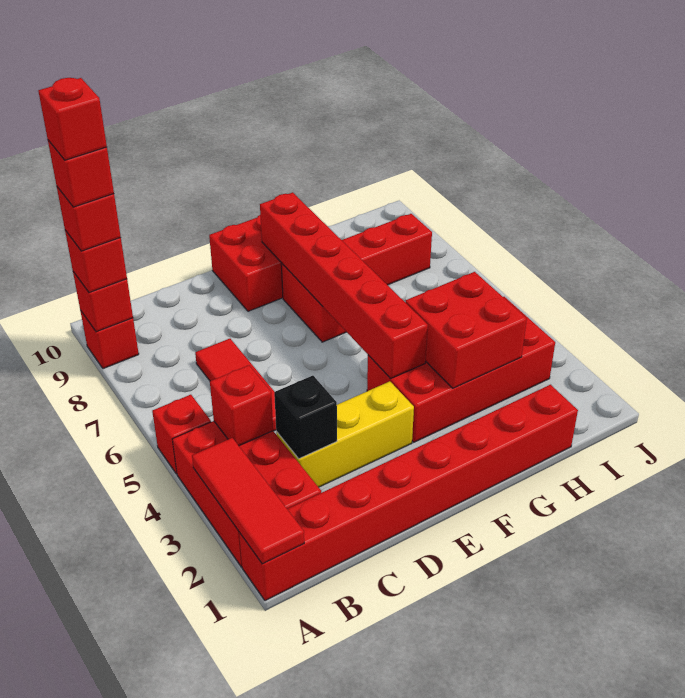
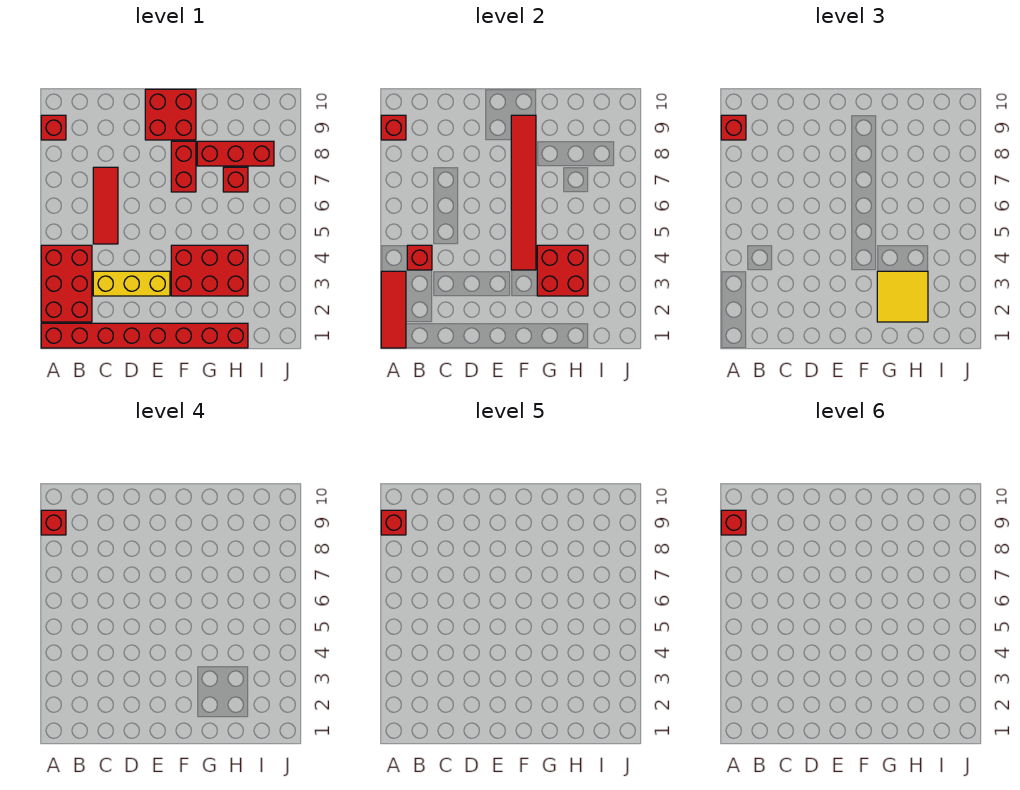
red brick A5 level 1 -> red brick H7 level 1
black brick C3 level 2 -> none
red brick F3:I4 level 1 -> red brick F3:H4 level 1
red brick F4:F9 level 2 -> red tile F4:F9 level 2
none -> yellow tile G2:H3 level 3

